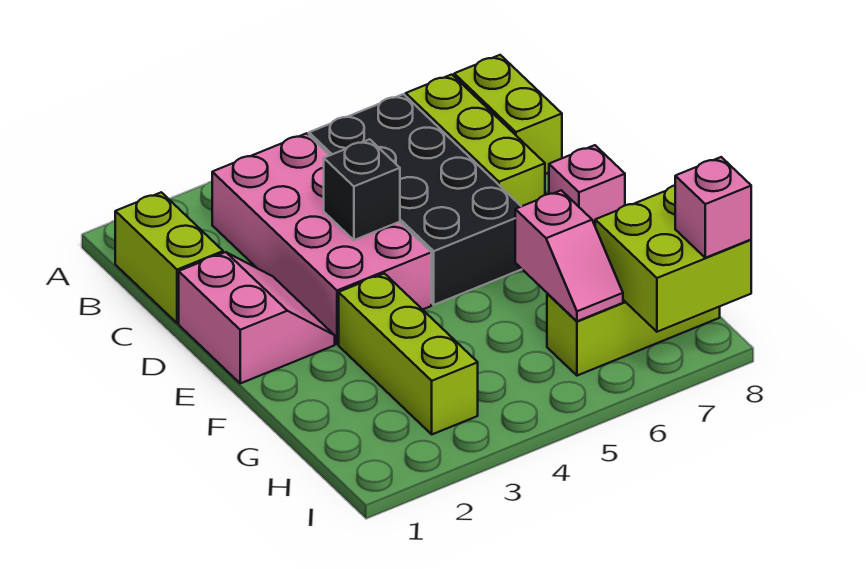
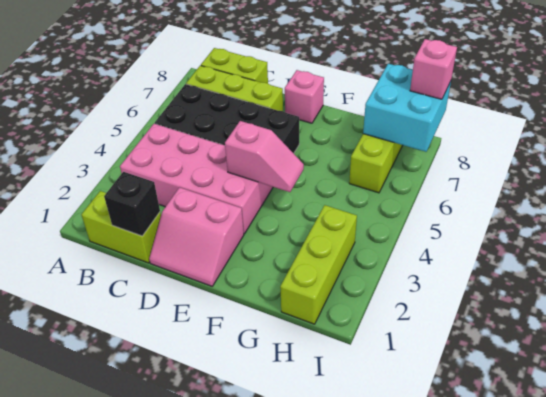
pink slope D1:E2 level 1 top 1 -> pink slope D1:E2 level 1 top 2
black brick D4 level 2 -> black brick C1 level 2
lime brick F3:H3 level 1 -> lime brick H1:H3 level 1
pink slope G6:H6 level 2 top G -> pink slope E4:F4 level 2 top E
lime brick H7:I8 level 2 -> cyan brick H7:I8 level 2

